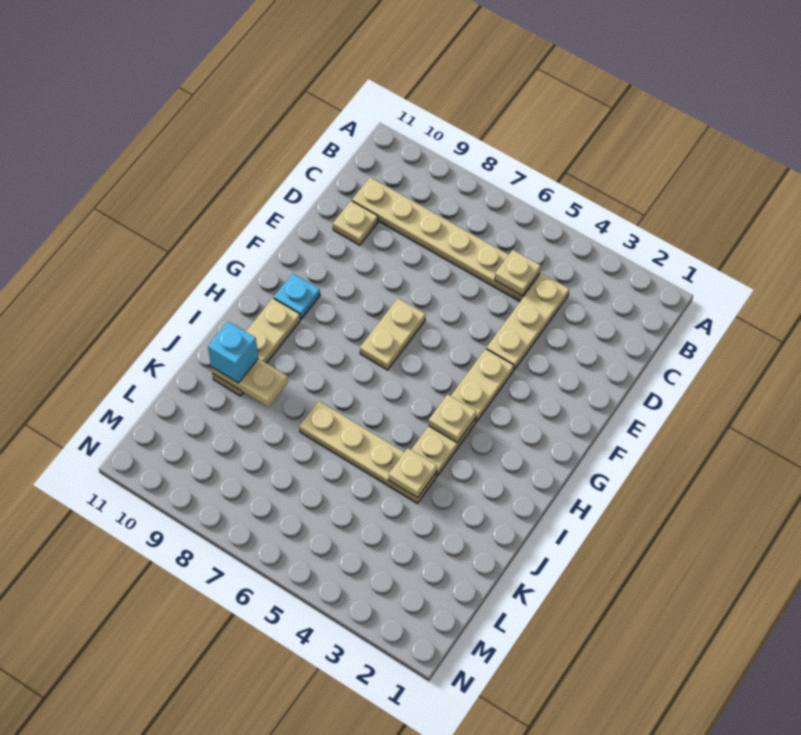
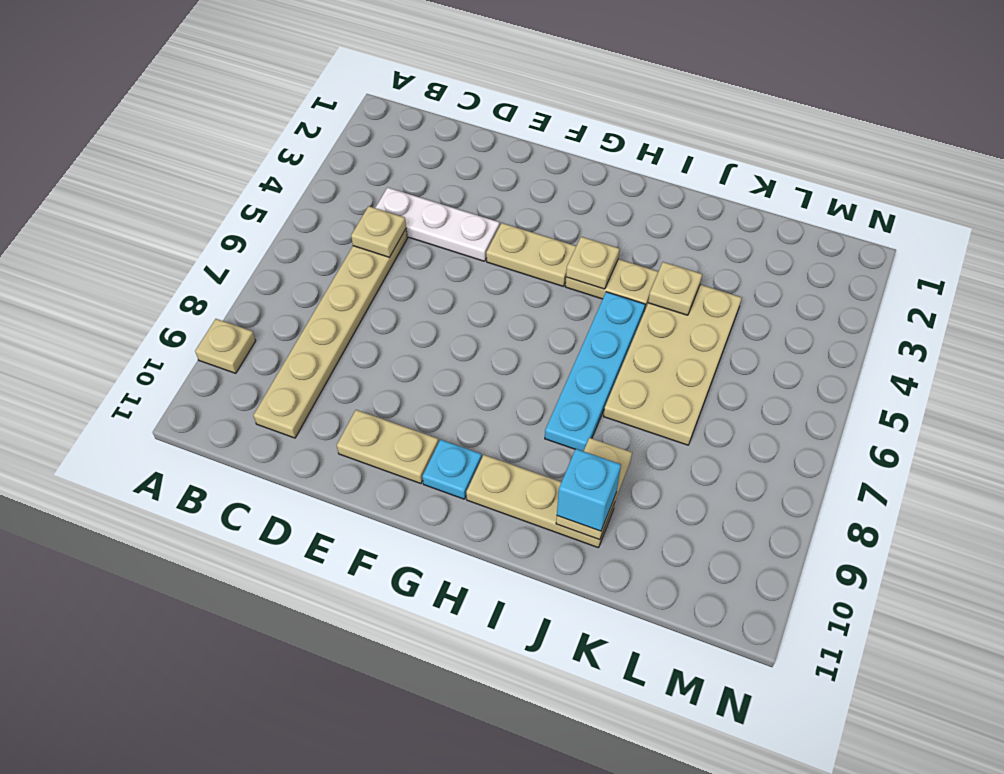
tan plate C4:E4 level 1 -> white plate C4:E4 level 1
tan plate D10 level 1 -> tan plate A9 level 1
tan plate F7:G7 level 1 -> tan plate E10:F10 level 1
none -> cyan plate I5:I8 level 1
tan plate J4:J7 level 1 -> tan plate J4:K7 level 1

